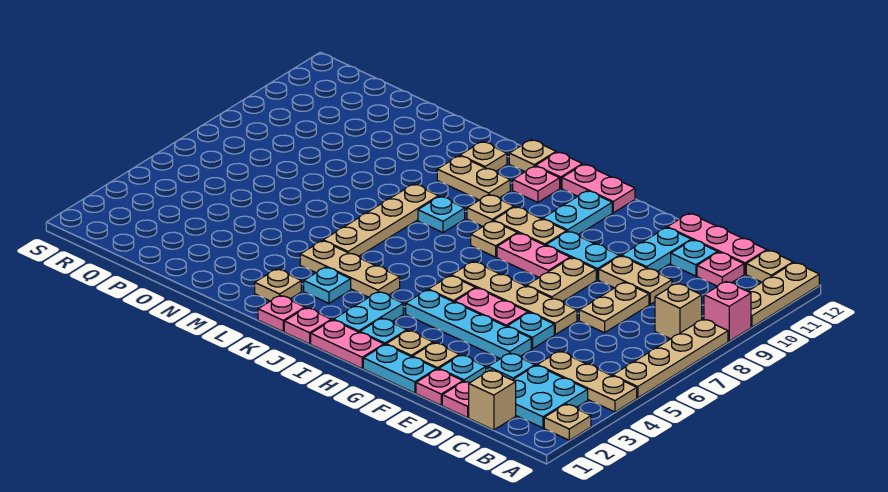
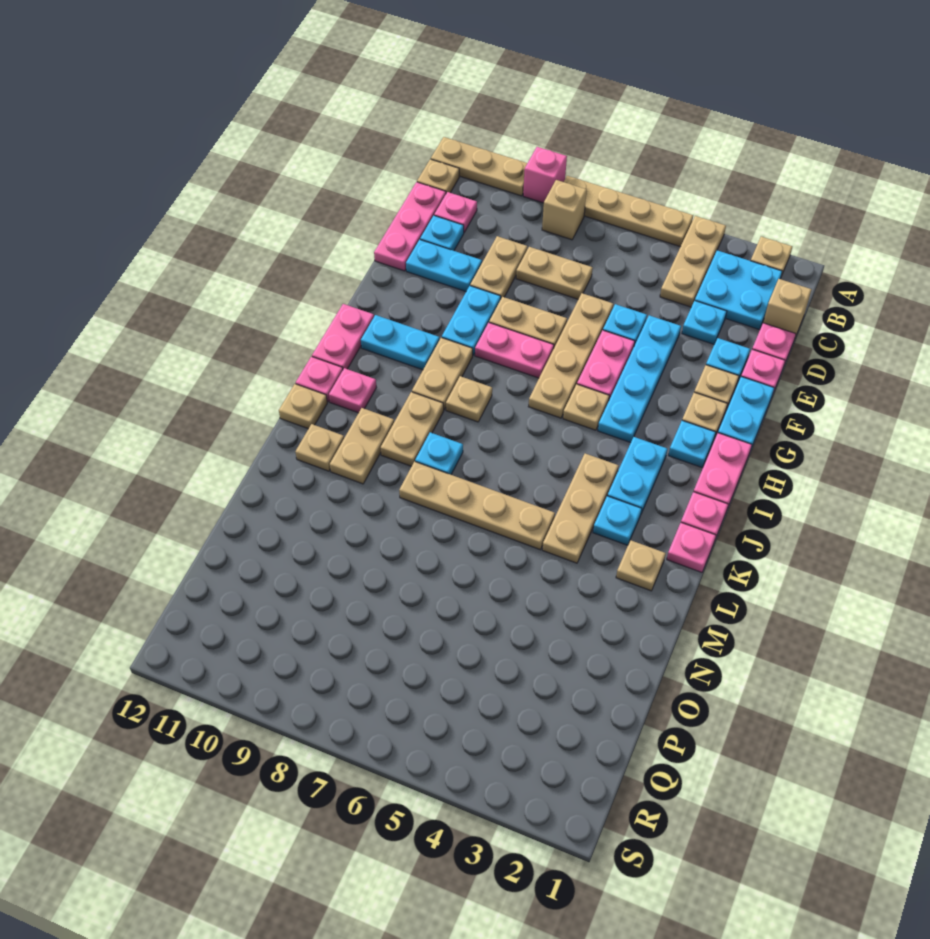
pink plate G8:H8 level 1 -> pink plate G7:G8 level 1
cyan plate I2:I3 level 1 -> cyan plate I3:J3 level 1
tan plate J9 level 1 -> tan plate J9:K9 level 1

